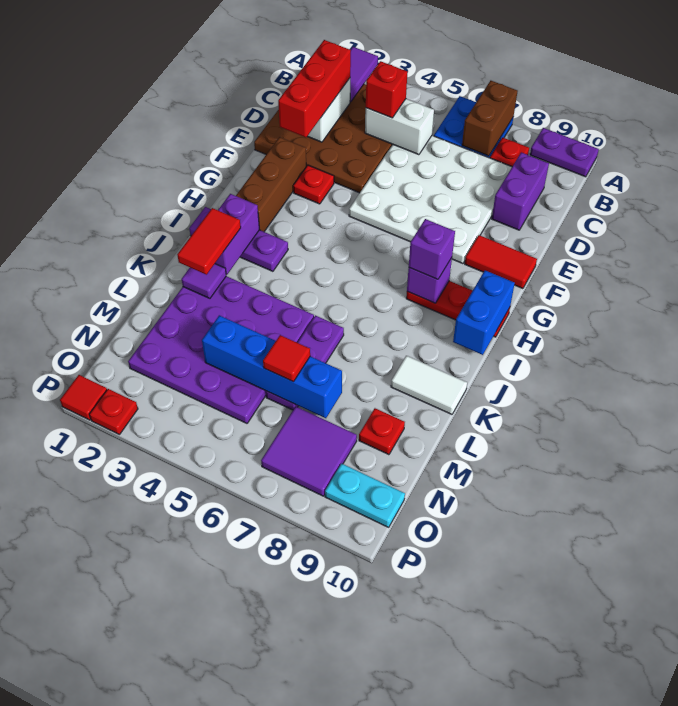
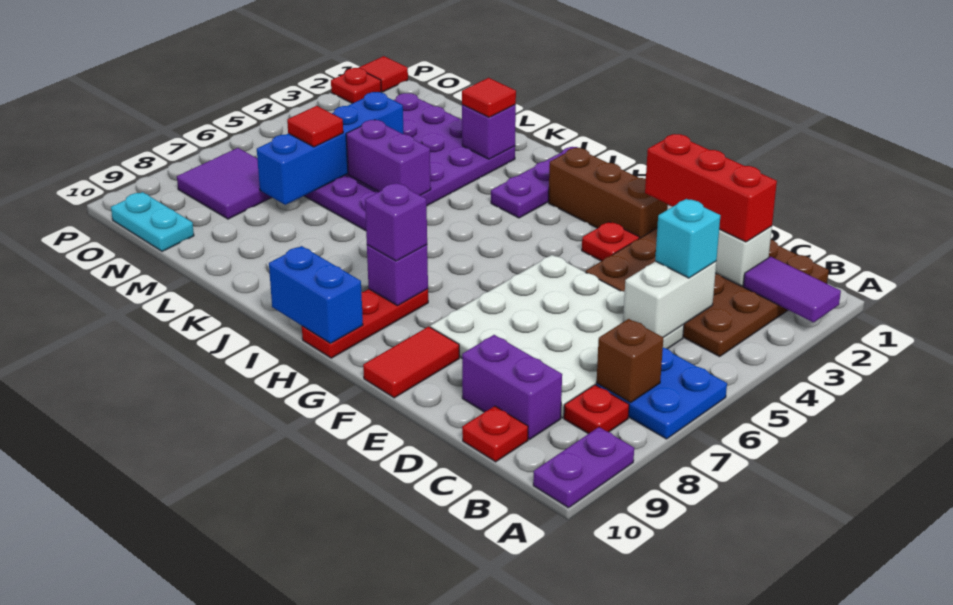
brown brick A7:B7 level 2 -> brown brick B7 level 2
red brick C4 level 3 -> cyan brick C4 level 3
purple brick I2:J2 level 2 -> purple brick K5:L5 level 2
red tile J2:K2 level 3 -> red tile K2 level 3
purple tile K2 level 2 -> purple brick K2 level 2
white tile K9:K10 level 1 -> none
red plate M9 level 1 -> red plate C10 level 1
cyan plate O9:O10 level 1 -> cyan plate N10:O10 level 1

